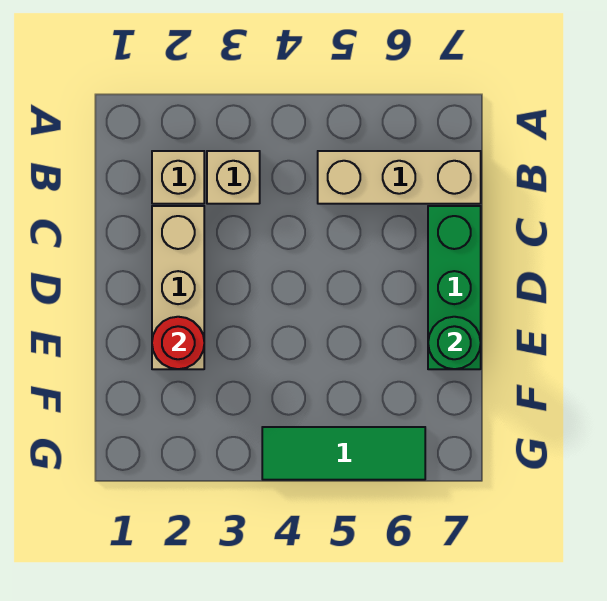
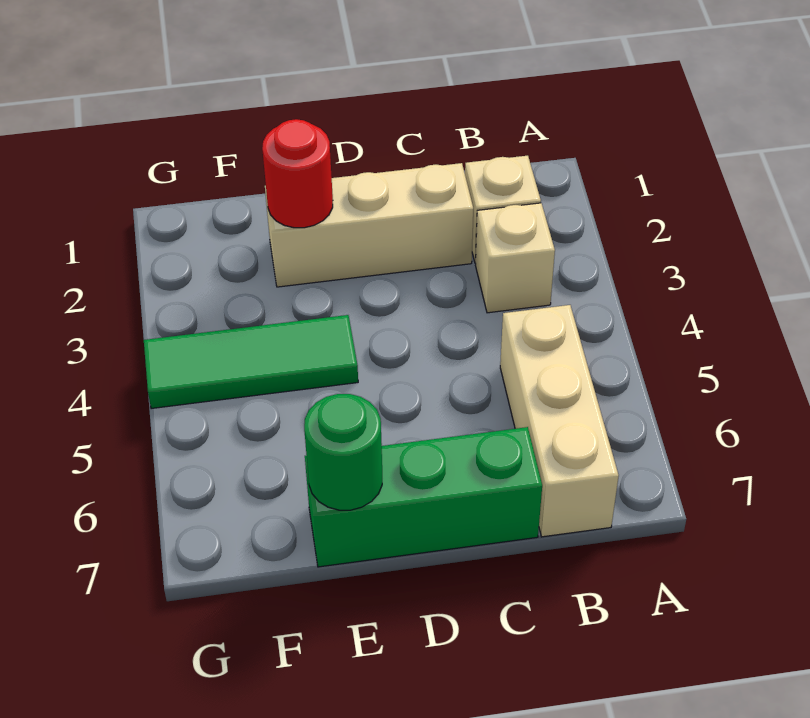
green tile G4:G6 level 1 -> green tile E4:G4 level 1

